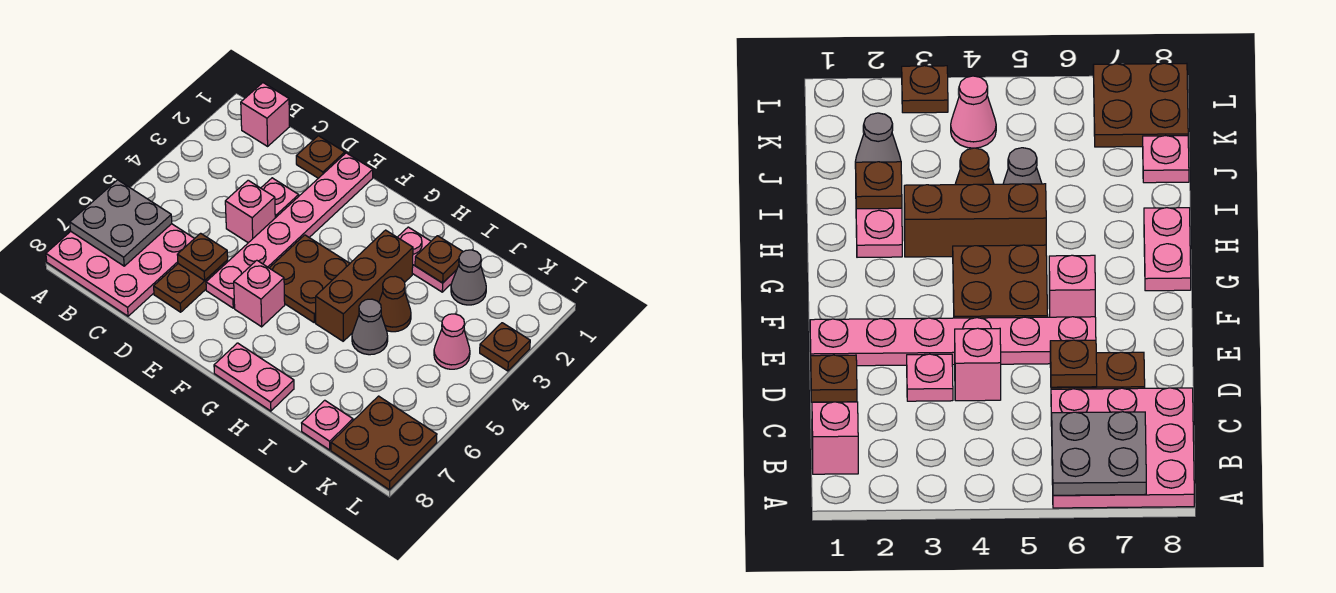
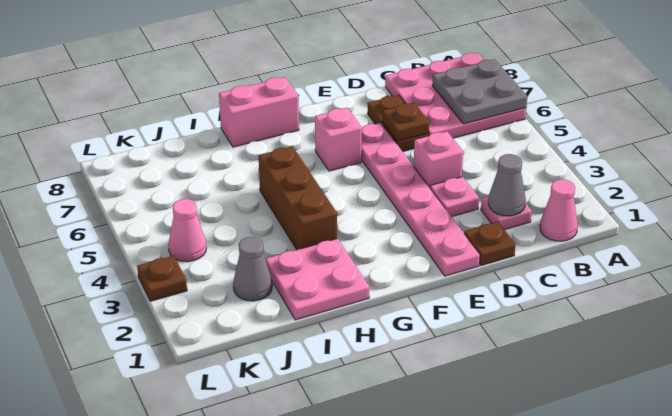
pink brick B1 level 1 -> pink cone B1 level 1
brown plate F4:G5 level 1 -> none
pink plate G8:H8 level 1 -> pink brick G8:H8 level 1
pink plate H2:I2 level 1 -> pink plate H1:I2 level 1
brown plate I2 level 2 -> none
brown cone I4 level 1 -> none
grey cone I5 level 1 -> grey cone C2 level 2
pink plate J8 level 1 -> pink plate C2 level 1
brown plate K7:L8 level 1 -> none

